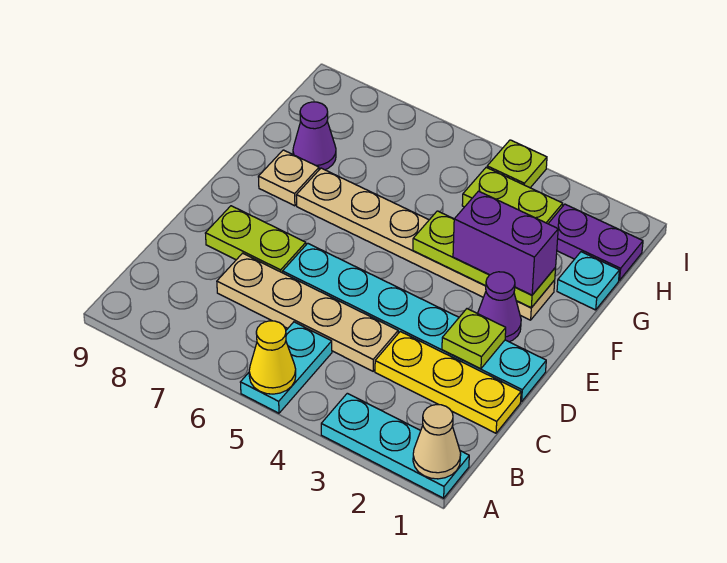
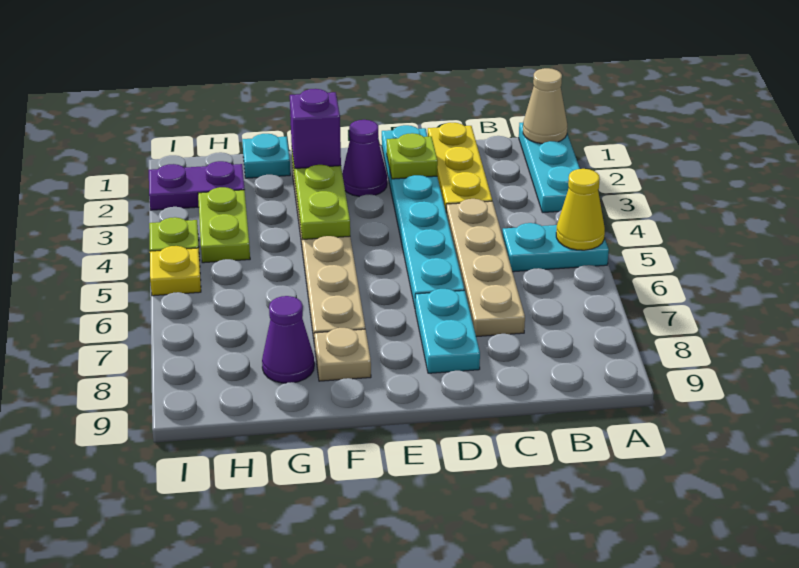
lime plate D7:D8 level 1 -> cyan plate D7:D8 level 1
purple brick F2:F3 level 3 -> purple brick F2 level 3
purple plate H1:H2 level 1 -> purple plate H2:I2 level 1
none -> yellow plate I5 level 1

